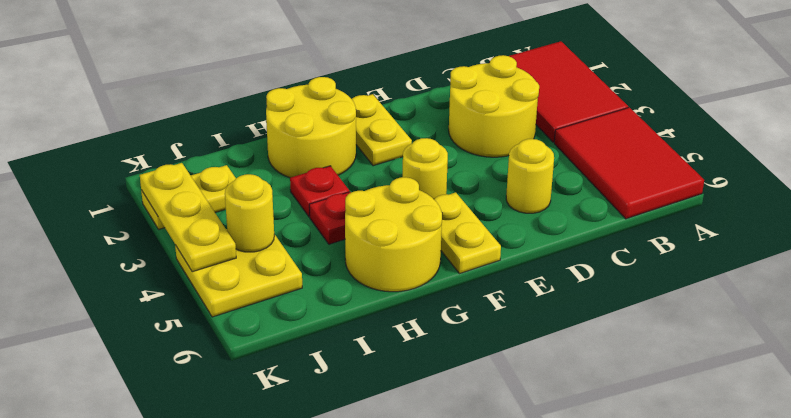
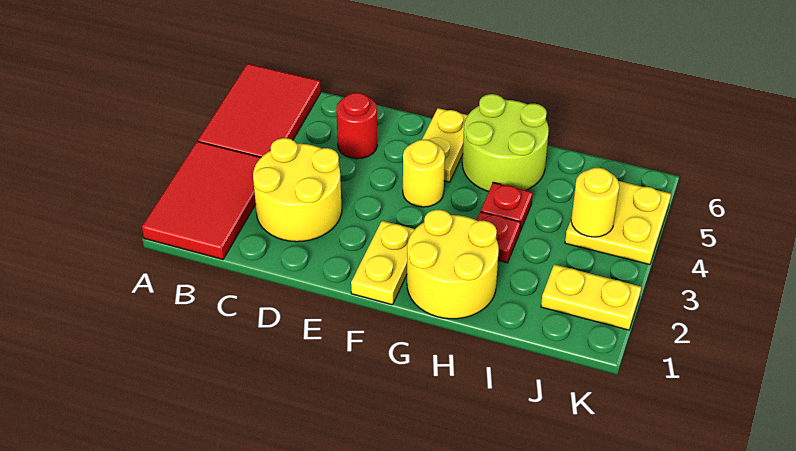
yellow round brick D5 level 1 -> red round brick D5 level 1
yellow round brick G5:H6 level 1 -> lime round brick G5:H6 level 1
yellow plate K2:K4 level 2 -> none

